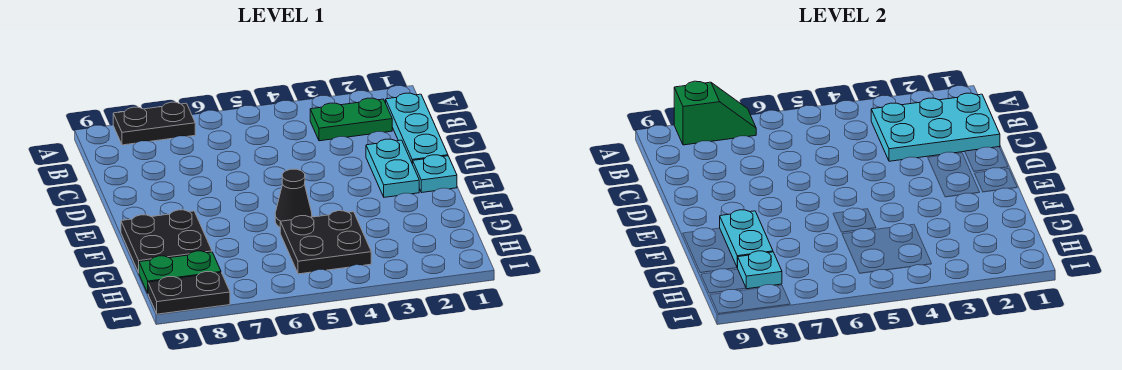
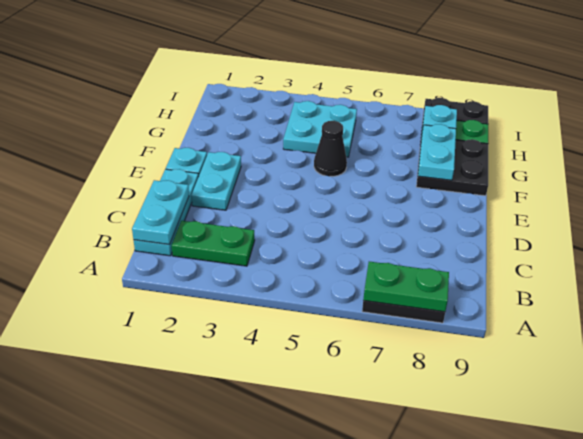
green slope A7:A8 level 2 top 8 -> green plate A7:A8 level 2
cyan plate B1:C3 level 2 -> cyan plate B1:C1 level 2
black plate G4:H5 level 1 -> cyan plate G4:H5 level 1

